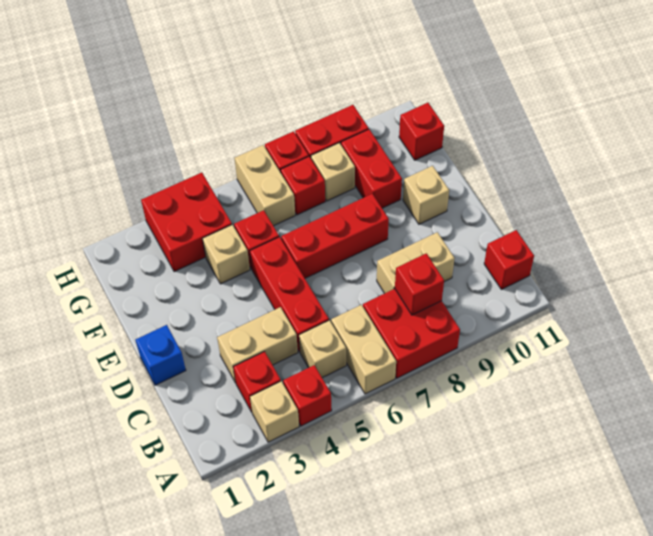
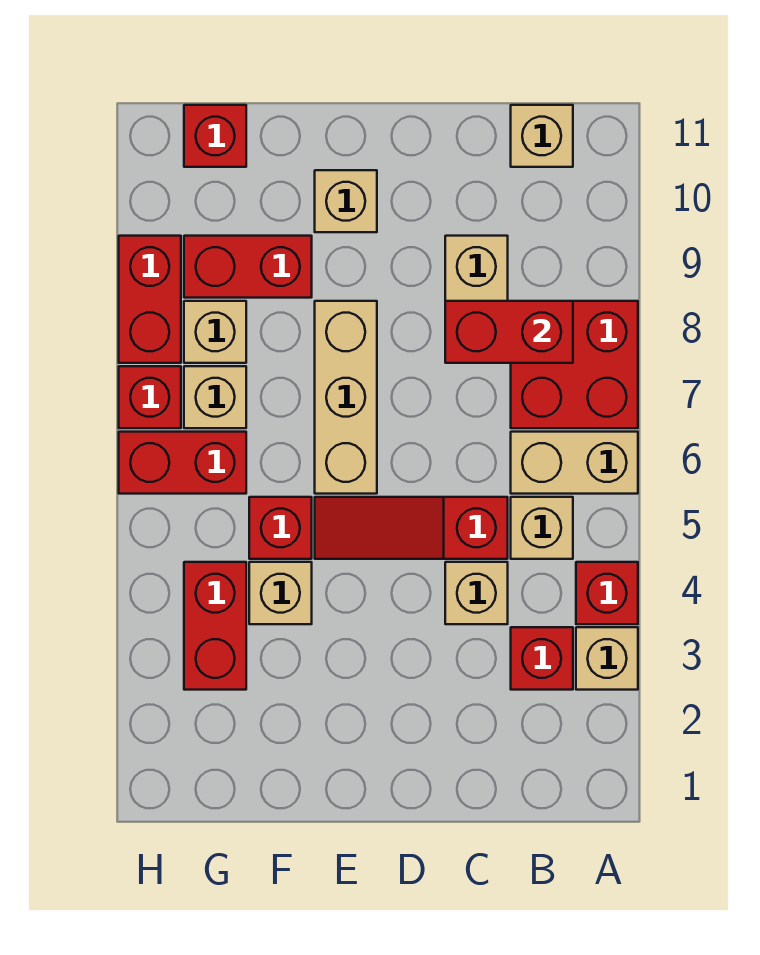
red brick B8 level 2 -> red brick B8:C8 level 2
red brick B11 level 1 -> tan brick B11 level 1
tan brick C3:C4 level 1 -> tan brick C4 level 1
red brick C5:E5 level 1 -> red slope C5:E5 level 1 top C
blue brick D1 level 1 -> none
red brick E6:E8 level 1 -> tan brick E6:E8 level 1
red brick G3:H4 level 1 -> red brick G3:G4 level 1
tan brick G6:H6 level 1 -> red brick G6:H6 level 1
red brick G7 level 1 -> tan brick G7 level 1

